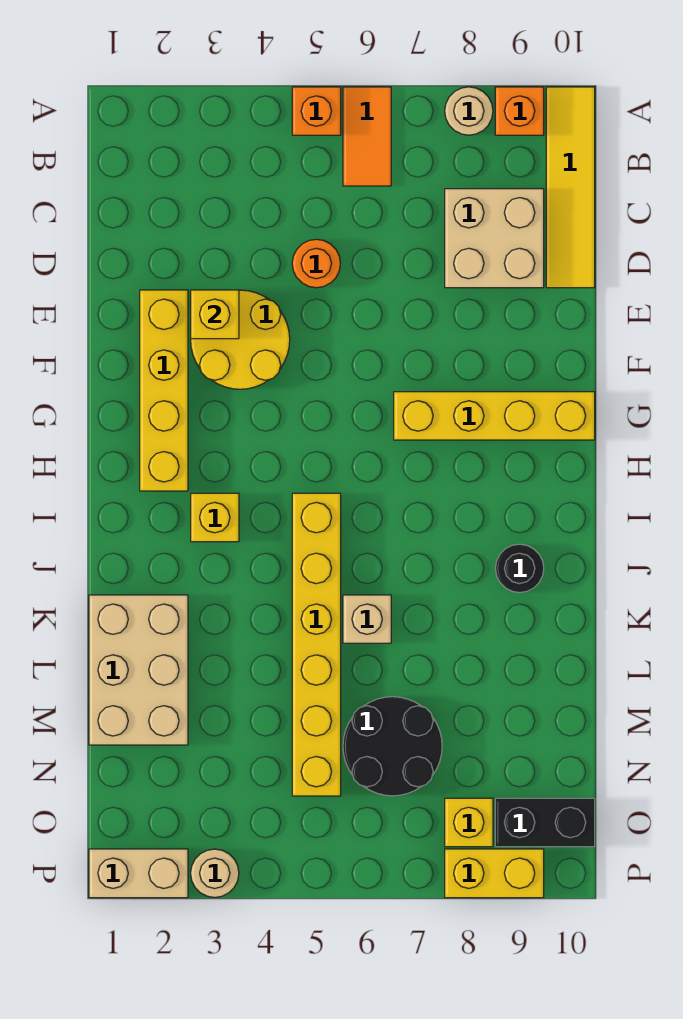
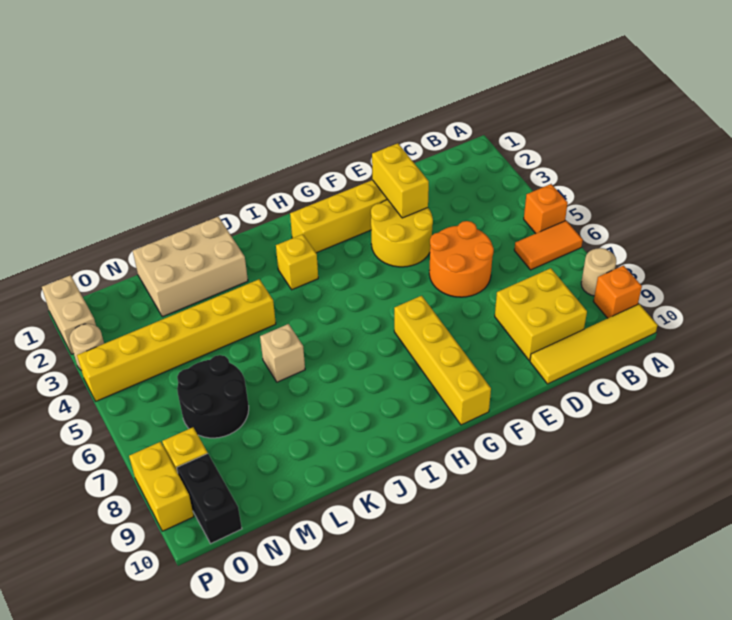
tan brick C8:D9 level 1 -> yellow brick C8:D9 level 1
orange round brick D5 level 1 -> orange round brick D5:E6 level 1
yellow brick E3 level 2 -> yellow brick E2:E3 level 2
yellow brick I5:N5 level 1 -> yellow brick K4:P4 level 1
black round brick J9 level 1 -> none

